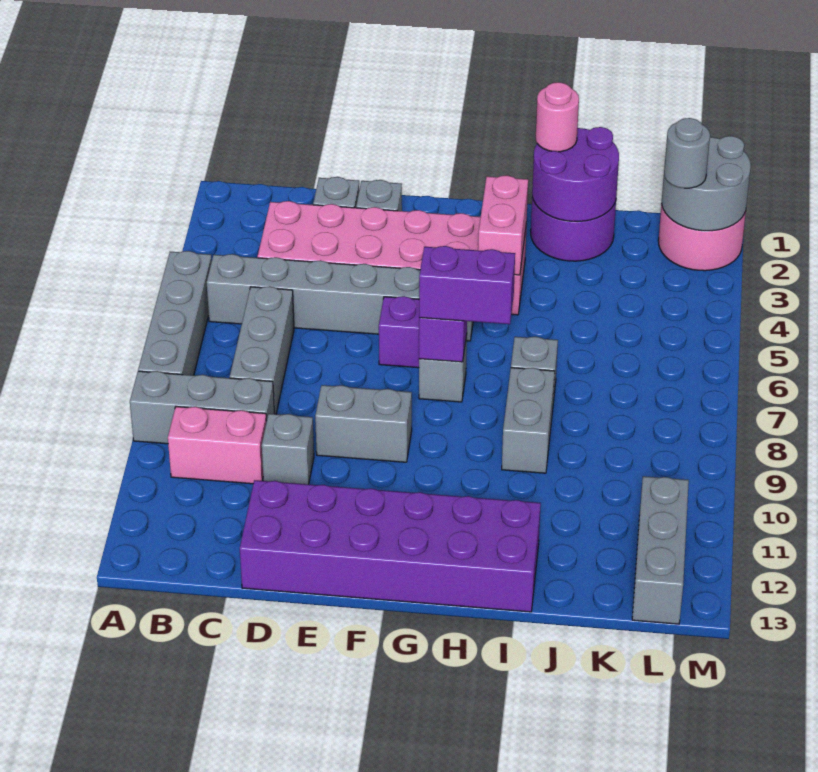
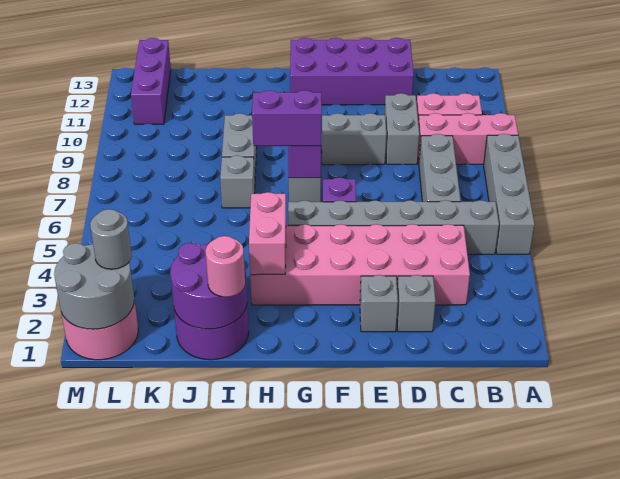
grey brick A9:C9 level 1 -> pink brick A9:C9 level 1
grey brick D10 level 1 -> grey brick D9:D10 level 1
purple brick D12:I13 level 1 -> purple brick D12:G13 level 1
grey brick L11:L13 level 1 -> purple brick L11:L13 level 1

